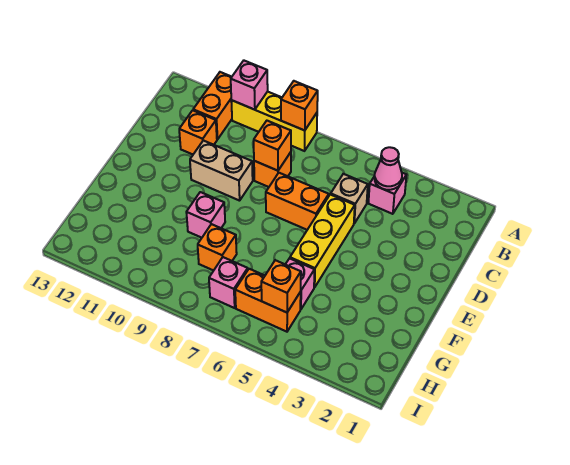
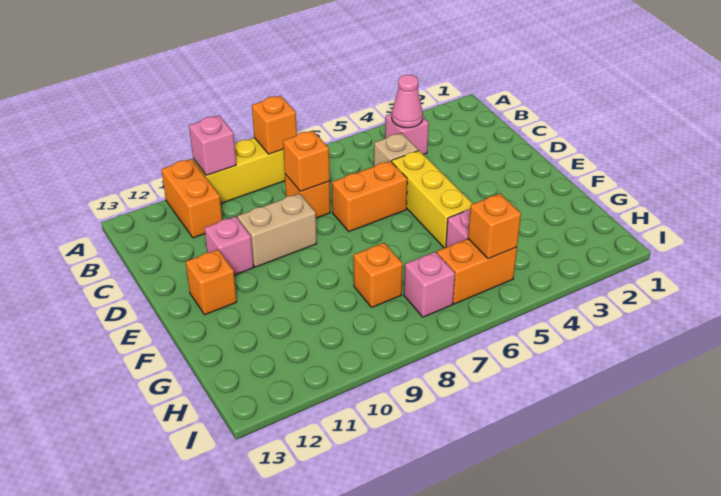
orange brick C11 level 1 -> orange brick E12 level 1
pink brick F9 level 1 -> pink brick D11 level 1

